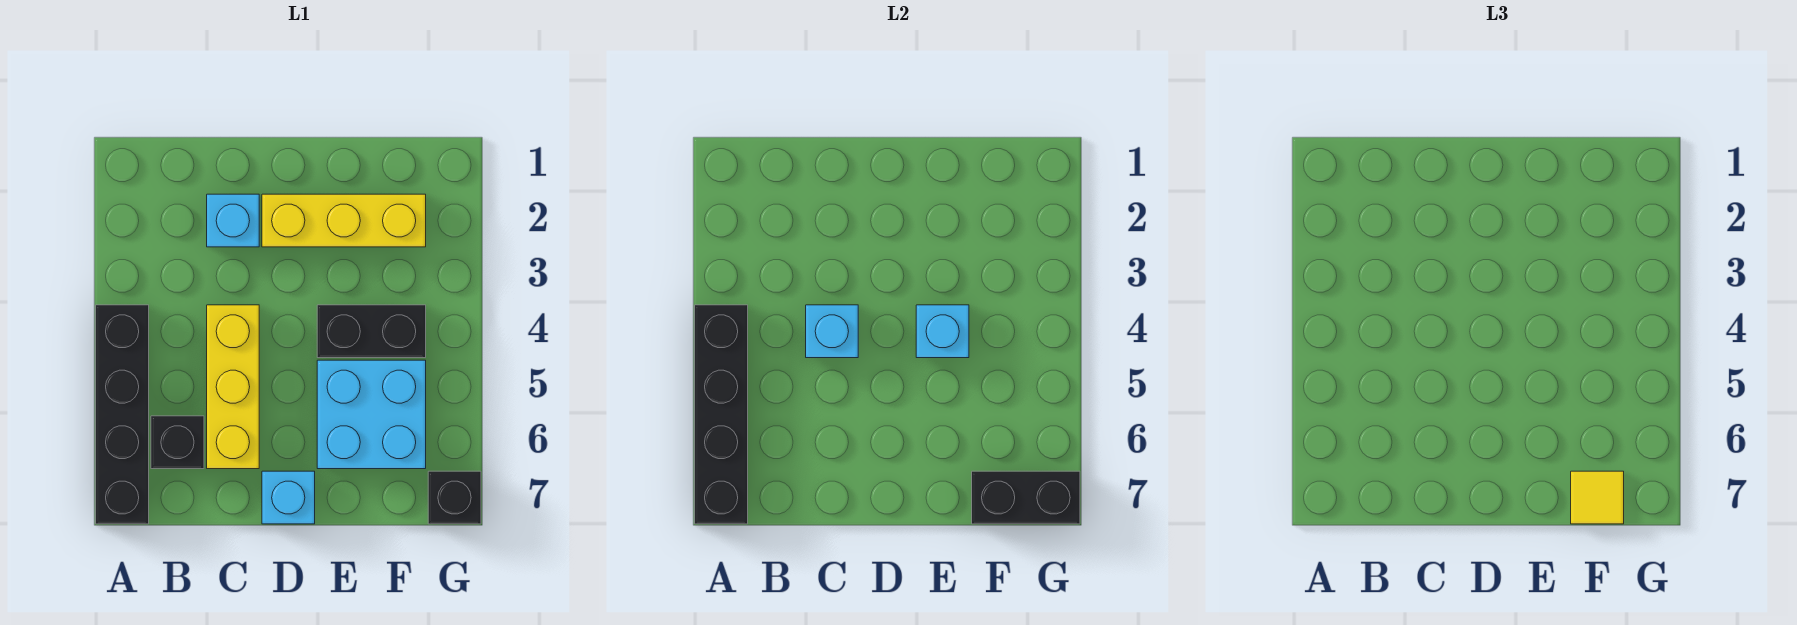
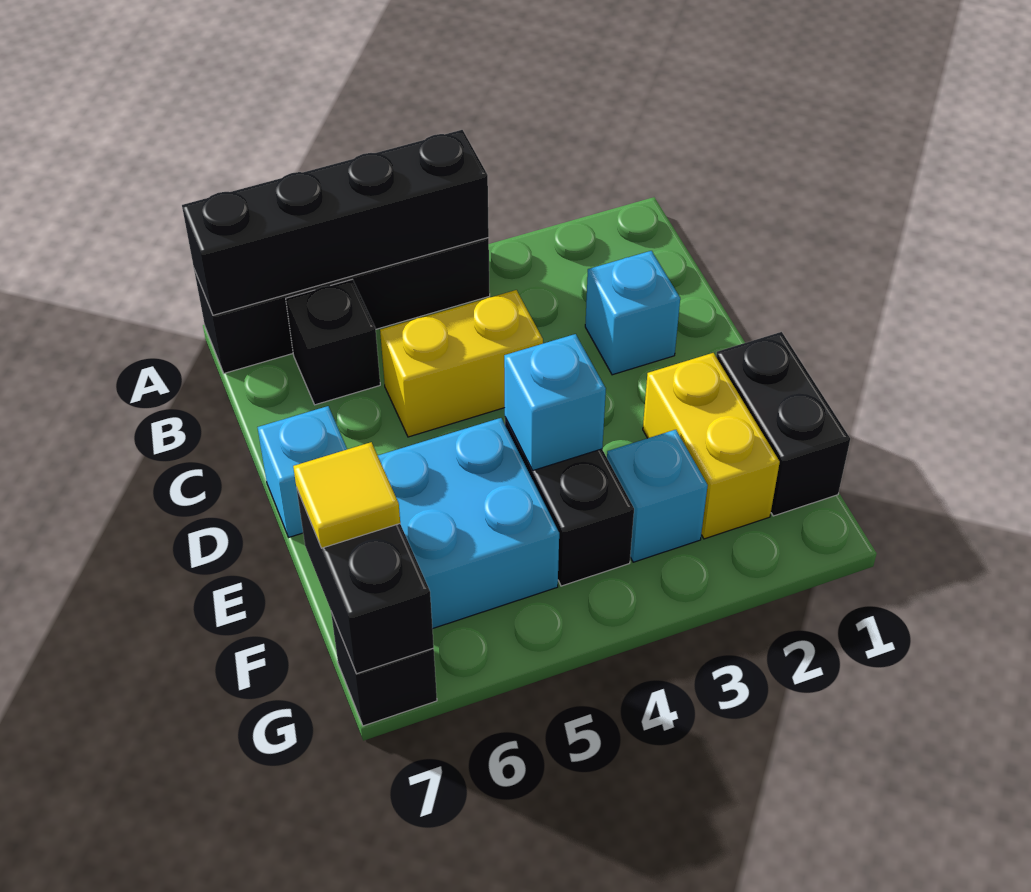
yellow brick C4:C6 level 1 -> yellow brick C4:C5 level 1
cyan brick C4 level 2 -> cyan brick F3 level 1
yellow brick D2:F2 level 1 -> yellow brick E2:F2 level 1
none -> black brick E1:F1 level 1

